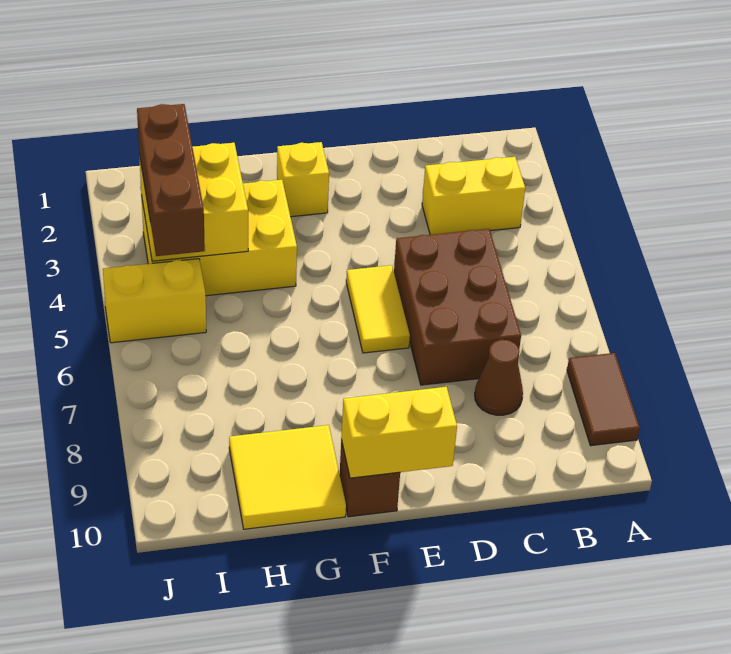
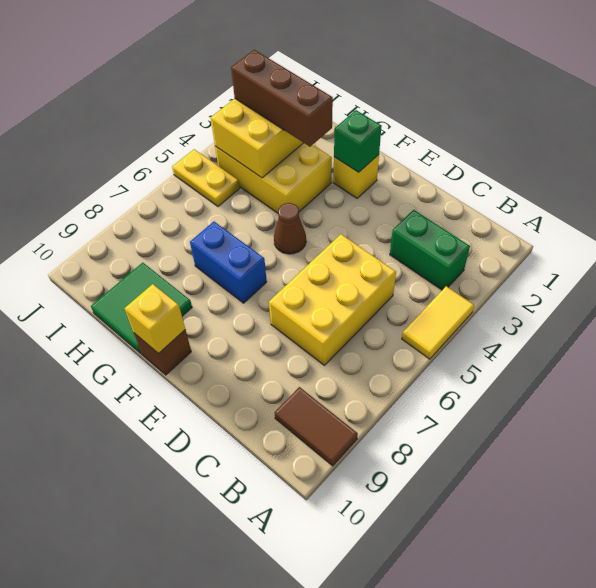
brown tile A8:A9 level 1 -> brown tile A9:B9 level 1
yellow brick B3:C3 level 1 -> green brick B3:C3 level 1
brown brick C5:D7 level 1 -> yellow brick C5:D7 level 1
brown cone C8 level 1 -> brown cone F5 level 1
yellow tile E5:E6 level 1 -> yellow tile A4:A5 level 1
yellow brick E10:F10 level 2 -> yellow brick F10 level 2
none -> green brick F2 level 2
none -> blue brick F7:G7 level 1
yellow tile G9:H10 level 1 -> green tile G9:H10 level 1
brown brick I3:I5 level 3 -> brown brick G3:I3 level 3
yellow brick I5:J5 level 1 -> yellow plate I5:J5 level 1

